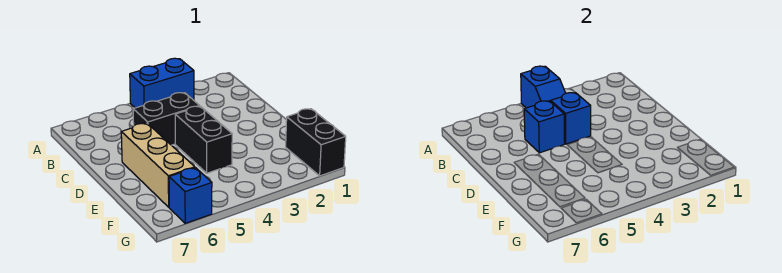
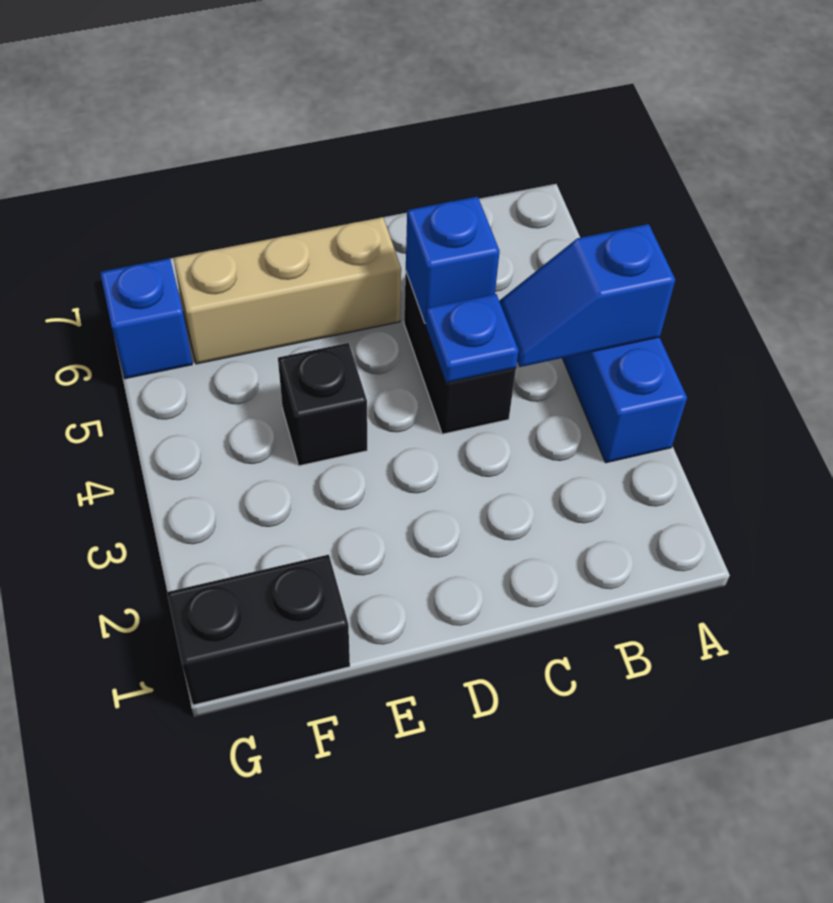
blue brick C4 level 2 -> blue plate C4 level 2
black brick D4:E4 level 1 -> black brick E4 level 1

